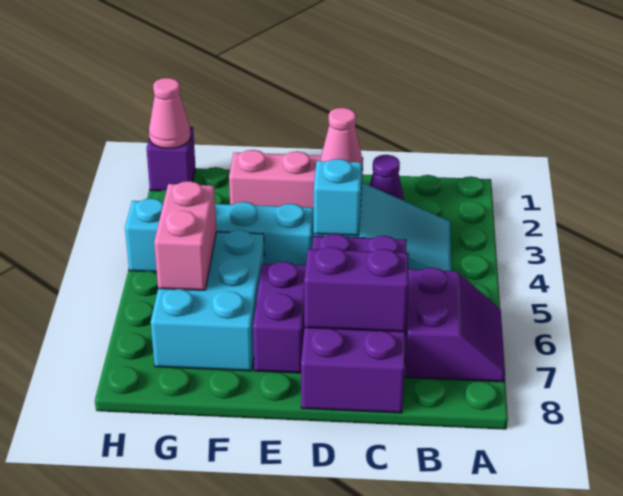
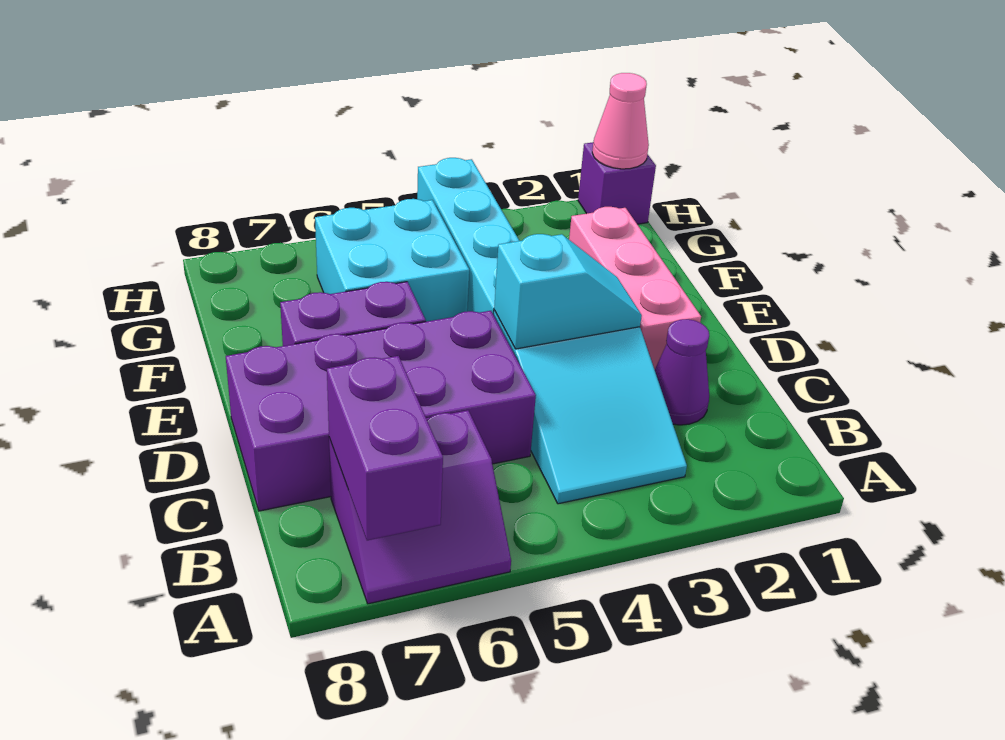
purple brick C7:D7 level 2 -> purple brick A7:B7 level 2
pink cone D2 level 2 -> none
cyan brick F5:G7 level 1 -> cyan brick F5:G6 level 1
pink brick G5:G6 level 2 -> none

